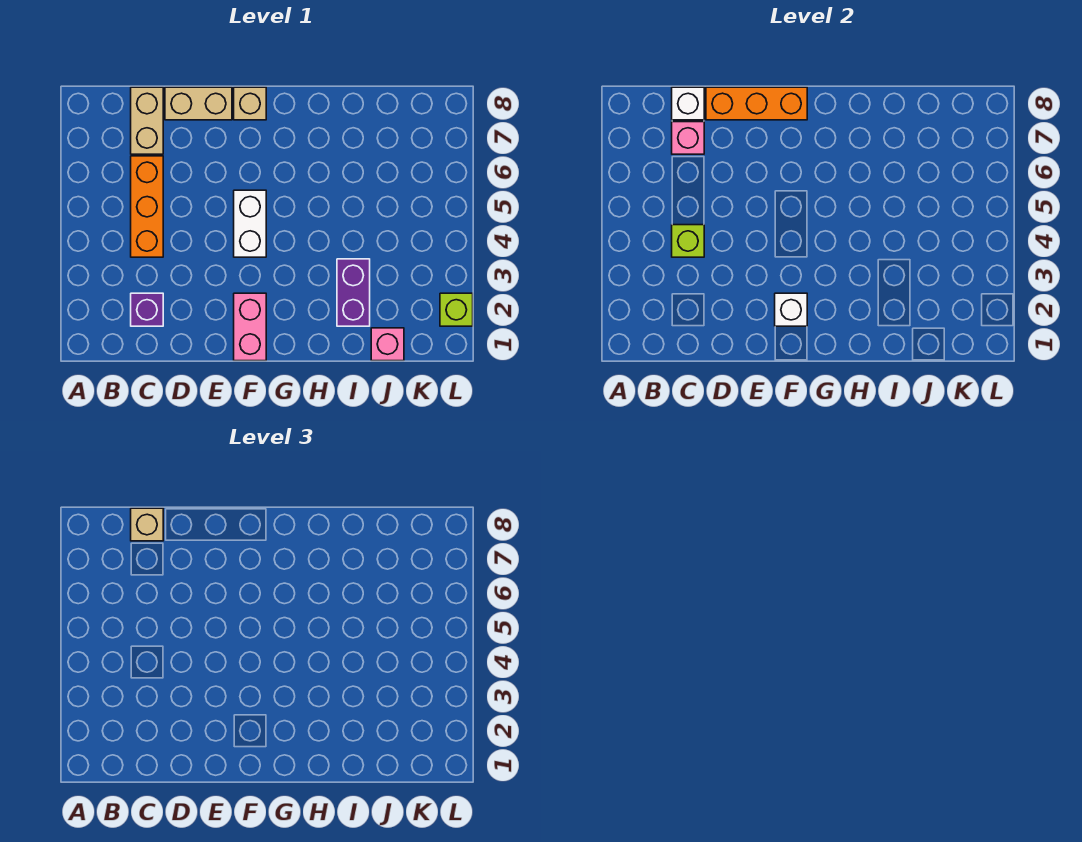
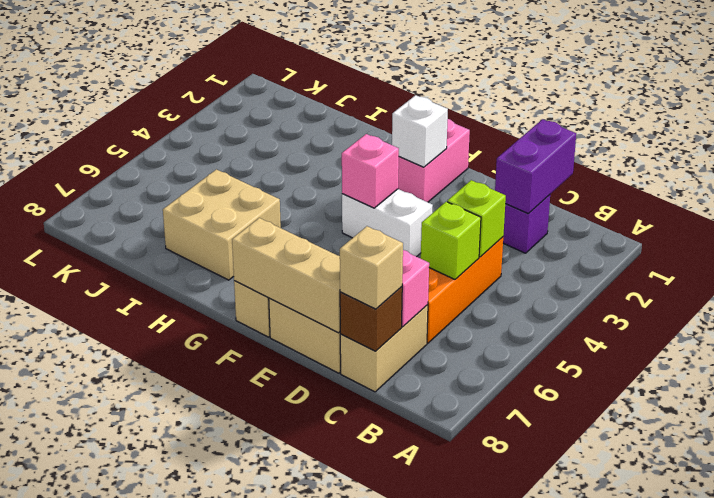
white brick C8 level 2 -> brown brick C8 level 2
orange brick D8:F8 level 2 -> tan brick D8:F8 level 2
white brick F4:F5 level 1 -> white brick E4:F4 level 1
none -> tan brick H6:I7 level 1
purple brick I2:I3 level 1 -> purple brick C1:C2 level 2
pink brick J1 level 1 -> pink brick F4 level 2
lime brick L2 level 1 -> lime brick C5 level 2

